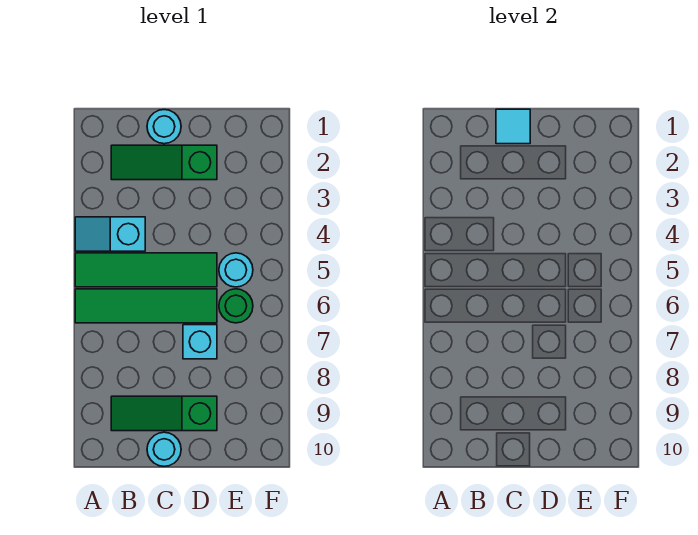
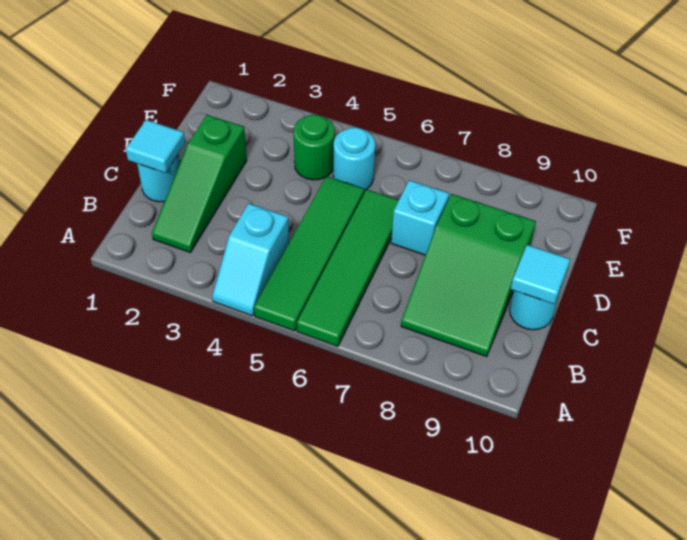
green slope B9:D9 level 1 top D -> green slope B8:D9 level 1 top D
none -> cyan tile C10 level 2
green round brick E6 level 1 -> green round brick E4 level 1

